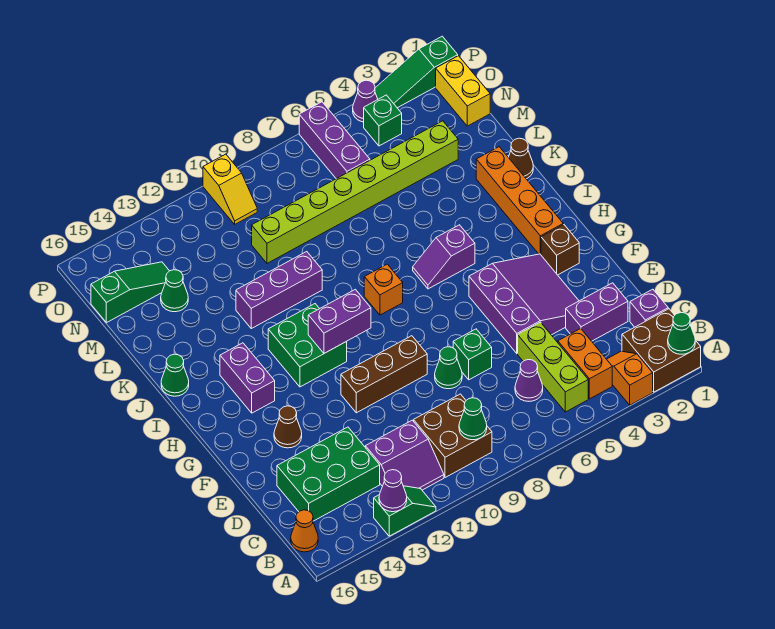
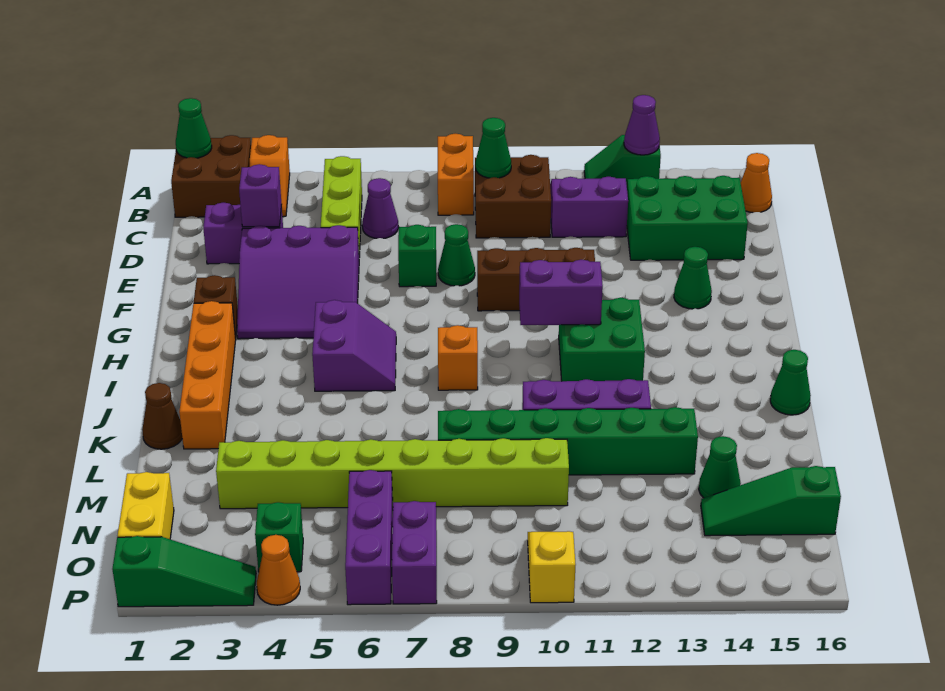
orange brick B4:C4 level 1 -> orange brick A8:B8 level 1
purple brick C1 level 1 -> purple brick D3 level 2
purple slope E3:G5 level 1 top 5 -> purple slope E3:G5 level 1 top E
brown cone F14 level 1 -> green cone F14 level 1
purple brick H14:I14 level 1 -> purple brick O7:P7 level 1
purple slope I5:I6 level 1 top 5 -> purple slope H5:I6 level 1 top 5
none -> green brick L8:L13 level 1
purple cone P4 level 1 -> orange cone P4 level 1

